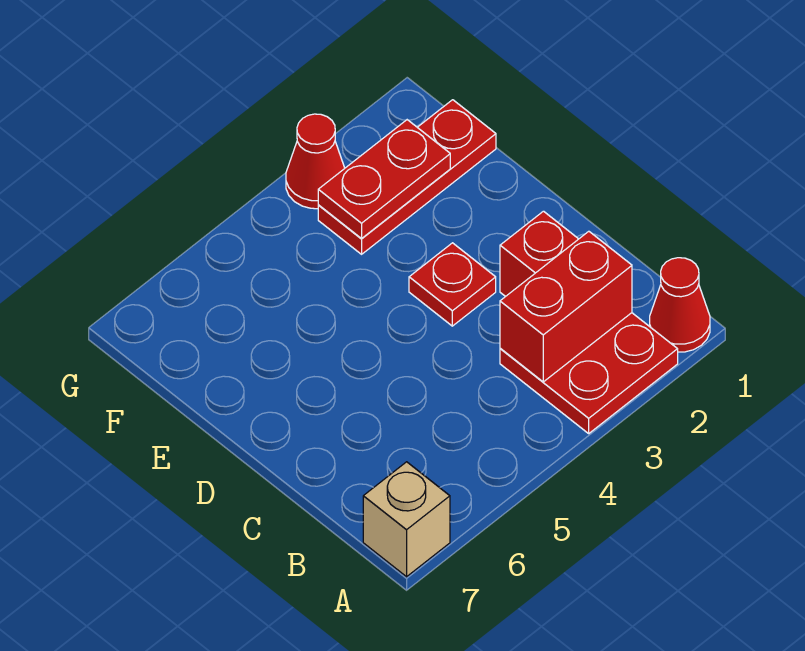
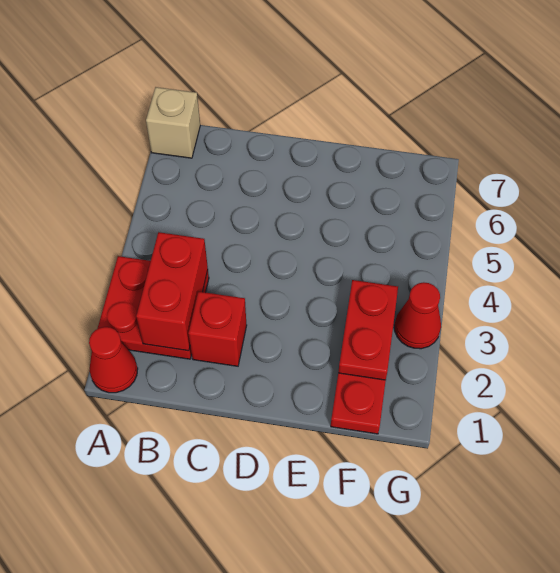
red plate D3 level 1 -> none

